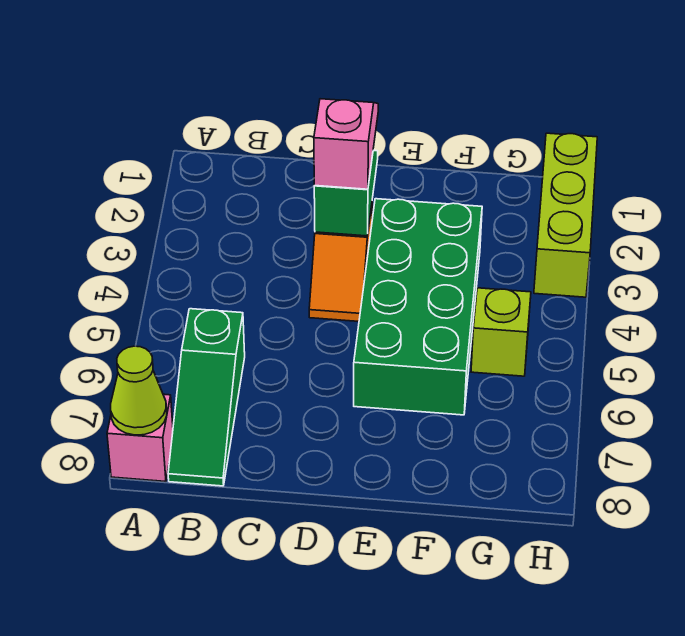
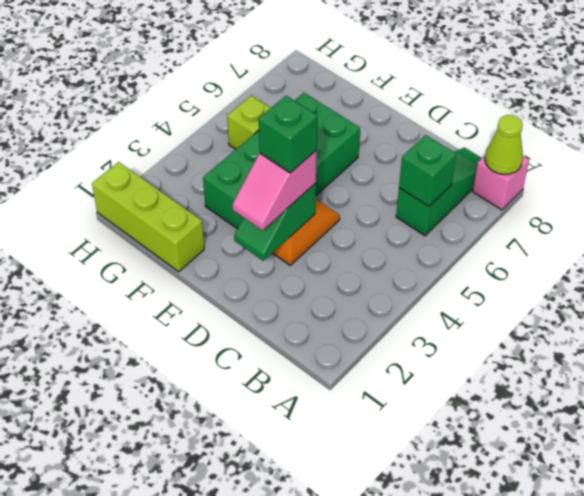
none -> green brick B6 level 2
none -> green brick D3 level 4
lime brick H1:H3 level 1 -> lime brick F1:H1 level 1

